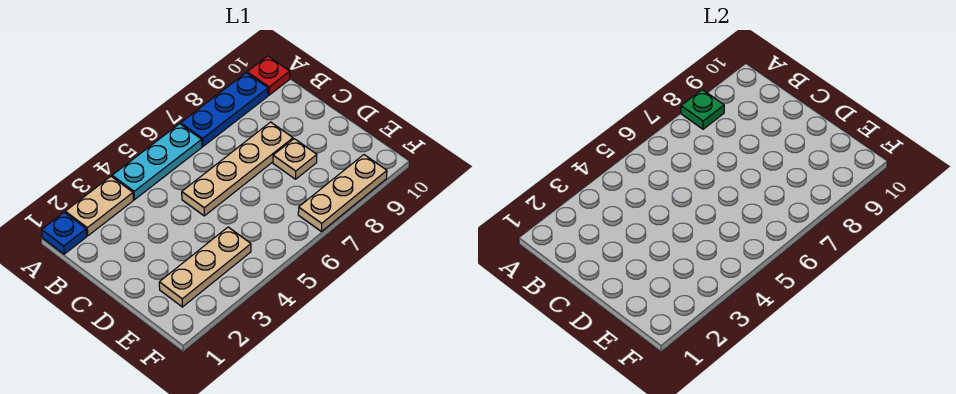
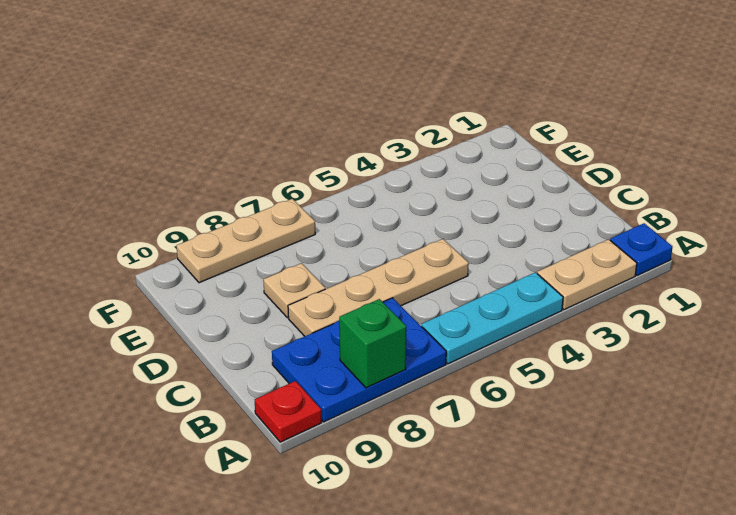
blue plate A7:A9 level 1 -> blue plate A7:B9 level 1
green plate A8 level 2 -> green brick A8 level 2
tan plate E2:E4 level 1 -> none

